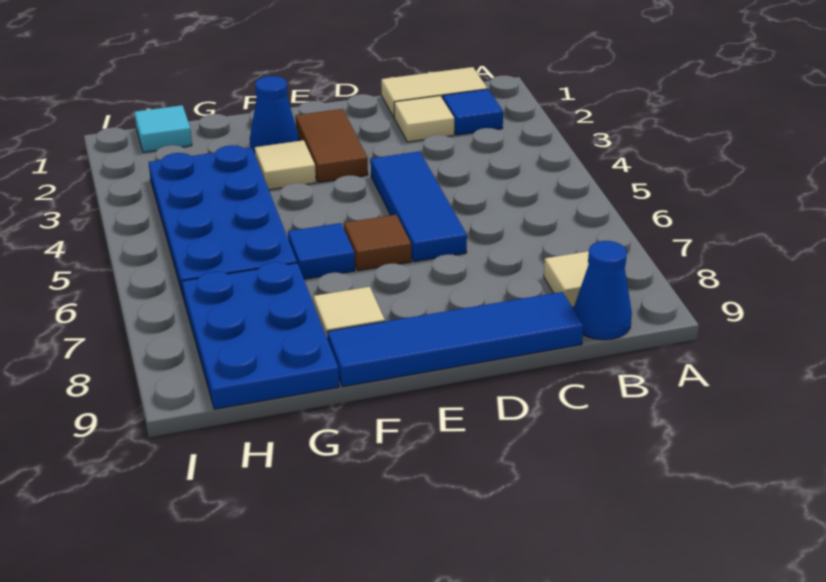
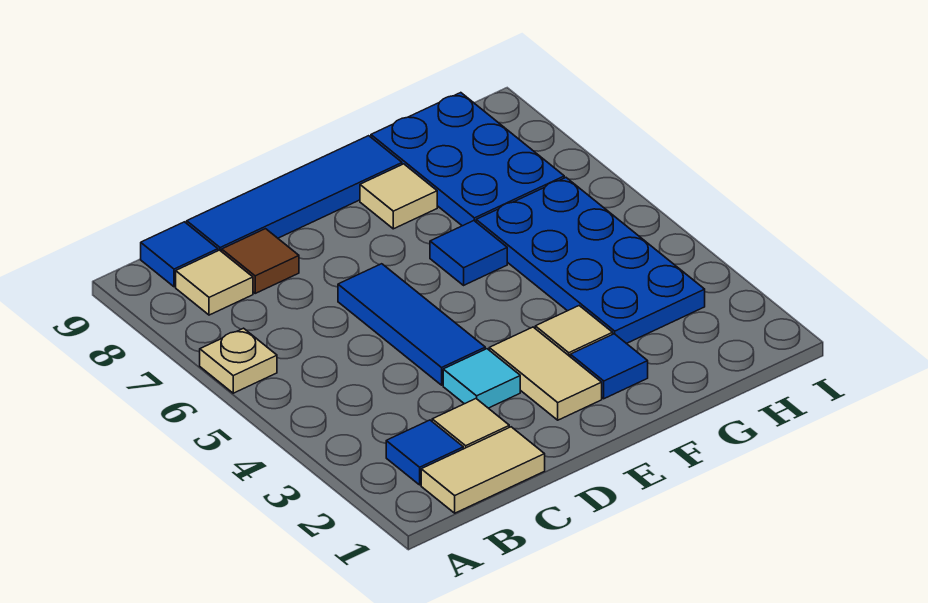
none -> tan plate A6 level 1
blue cone B9 level 1 -> blue tile B9 level 1
brown tile E2:E3 level 1 -> tan tile E2:E3 level 1
brown tile E6 level 1 -> brown tile C8 level 1
blue cone F2 level 1 -> blue tile F2 level 1
cyan tile H1 level 1 -> cyan tile D3 level 1

